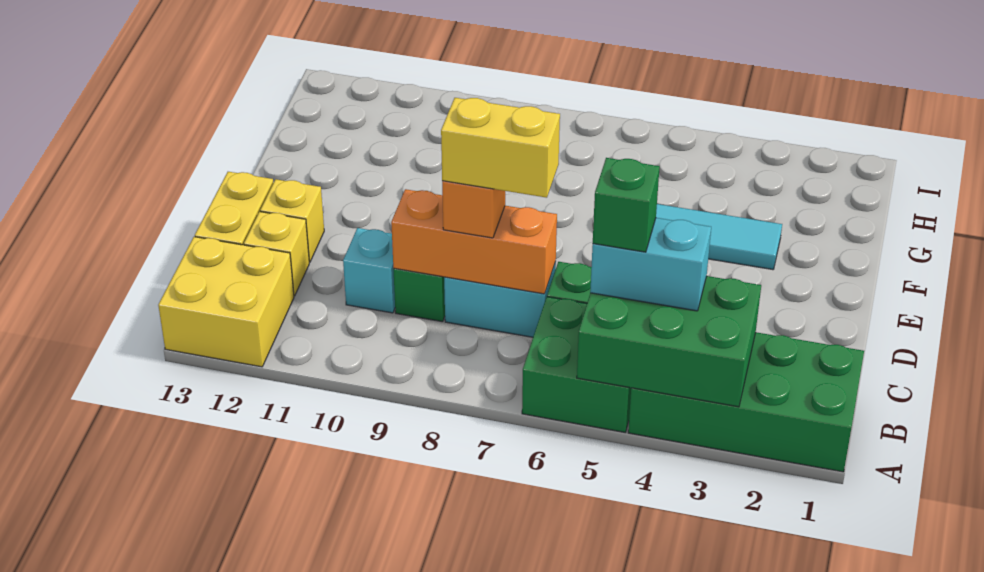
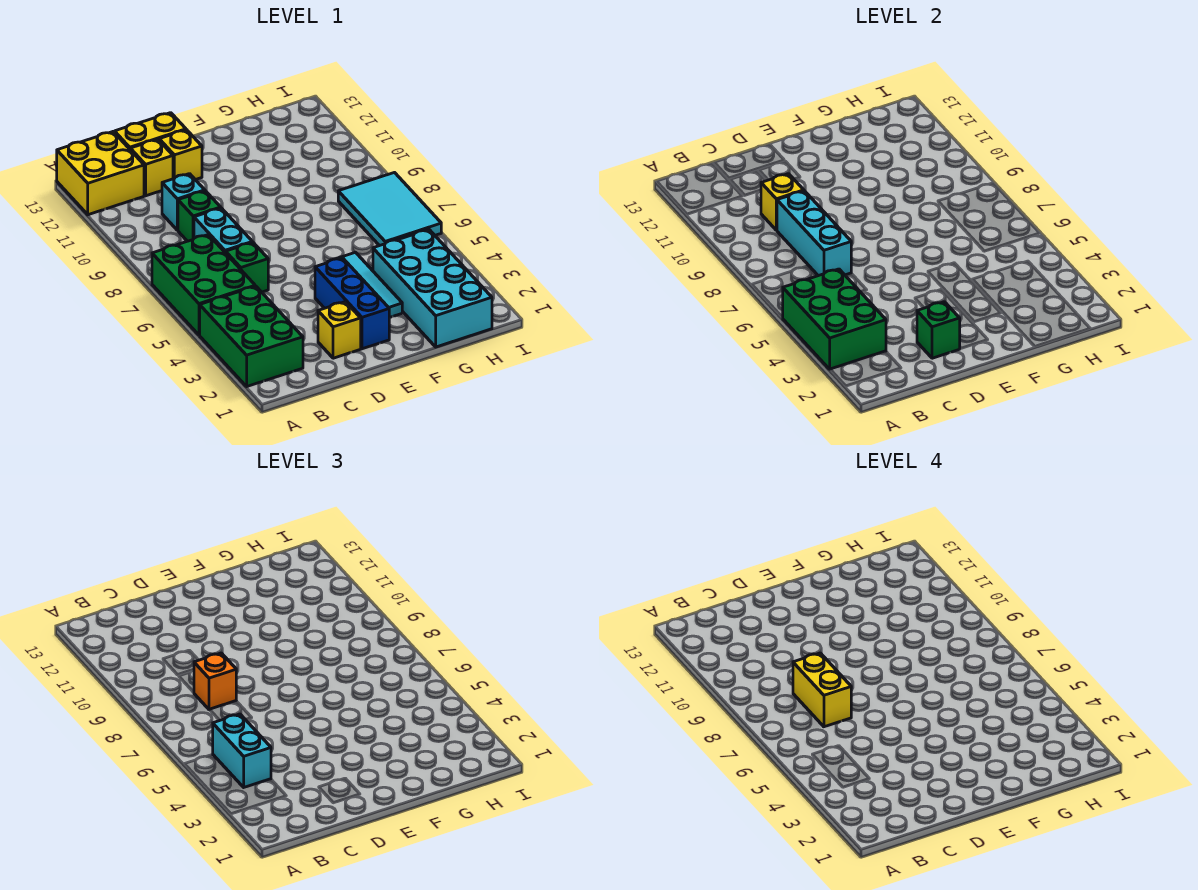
green brick A1:B4 level 1 -> green brick A2:B4 level 1
green brick A5:B6 level 1 -> green brick A5:B7 level 1
green brick B5 level 4 -> green brick D2 level 2
orange brick C7:C9 level 2 -> cyan brick C7:C9 level 2
none -> yellow brick C10 level 2
none -> yellow brick D2 level 1
none -> blue brick E2:E4 level 1
none -> cyan brick G1:H4 level 1
none -> cyan tile H6:I8 level 1

